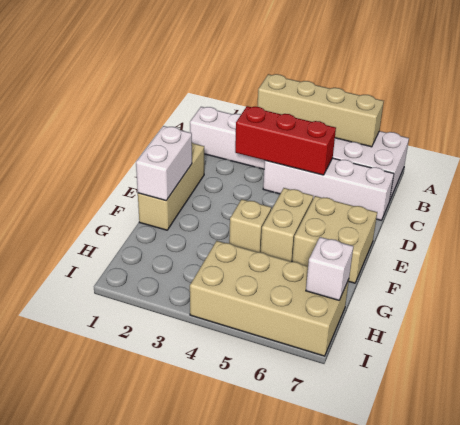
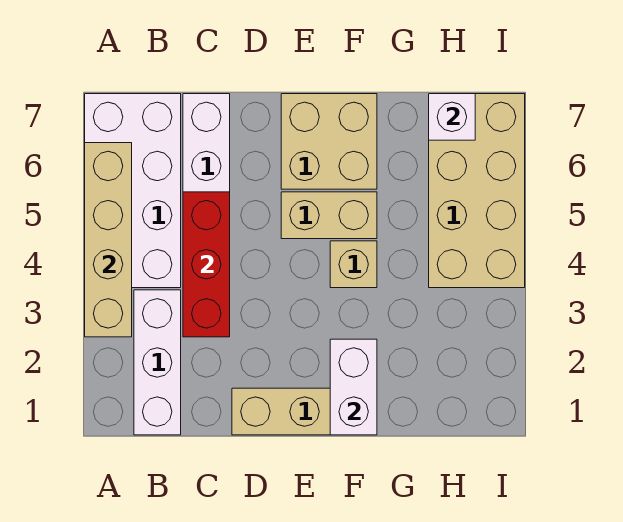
white brick E1:F1 level 2 -> white brick F1:F2 level 2

